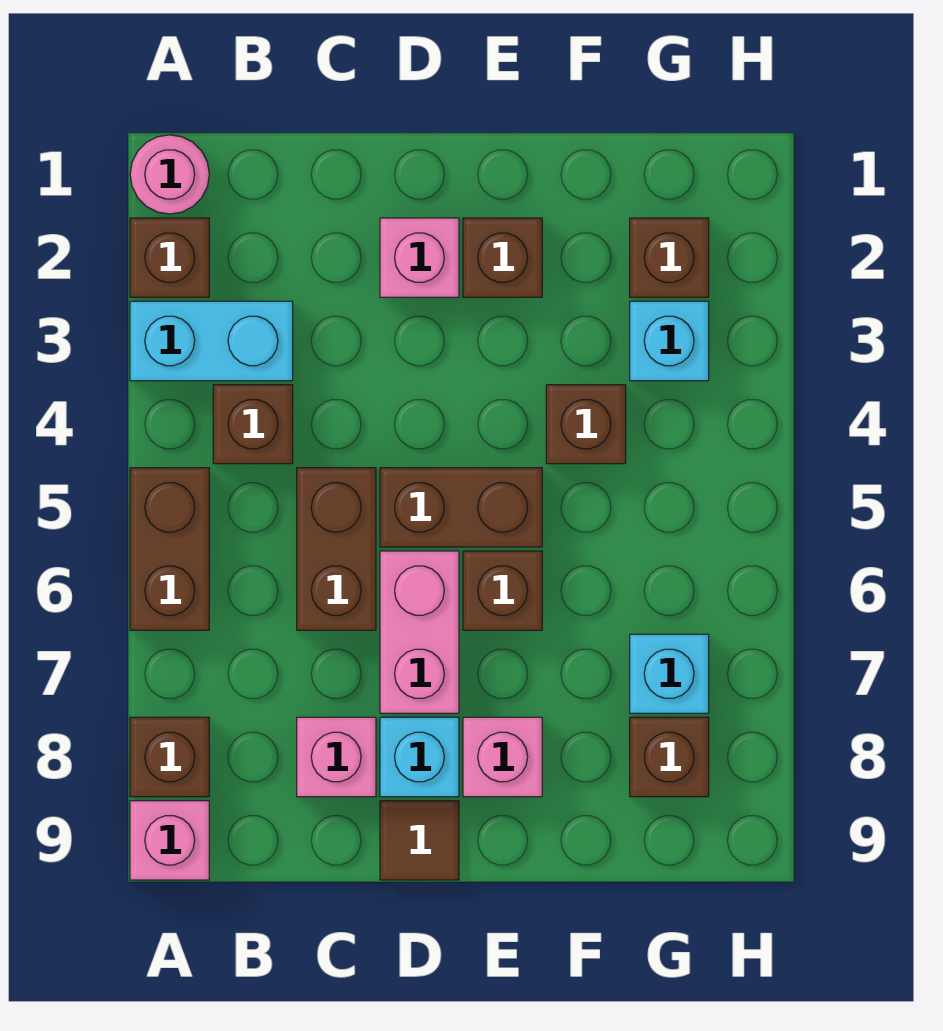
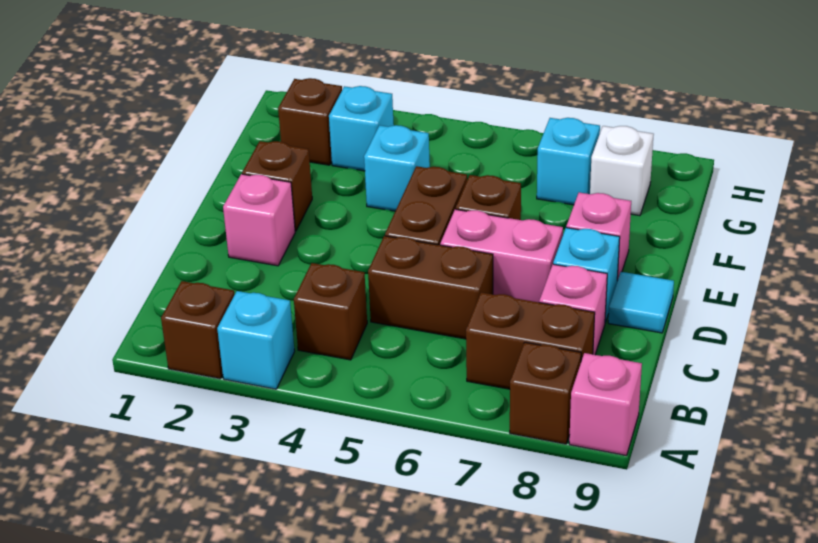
pink round brick A1 level 1 -> none
cyan brick A3:B3 level 1 -> cyan brick A3 level 1
brown brick A5:A6 level 1 -> brown brick B7:B8 level 1
brown tile D9 level 1 -> cyan tile D9 level 1
brown brick F4 level 1 -> cyan brick F4 level 1
brown brick G8 level 1 -> white brick G8 level 1

